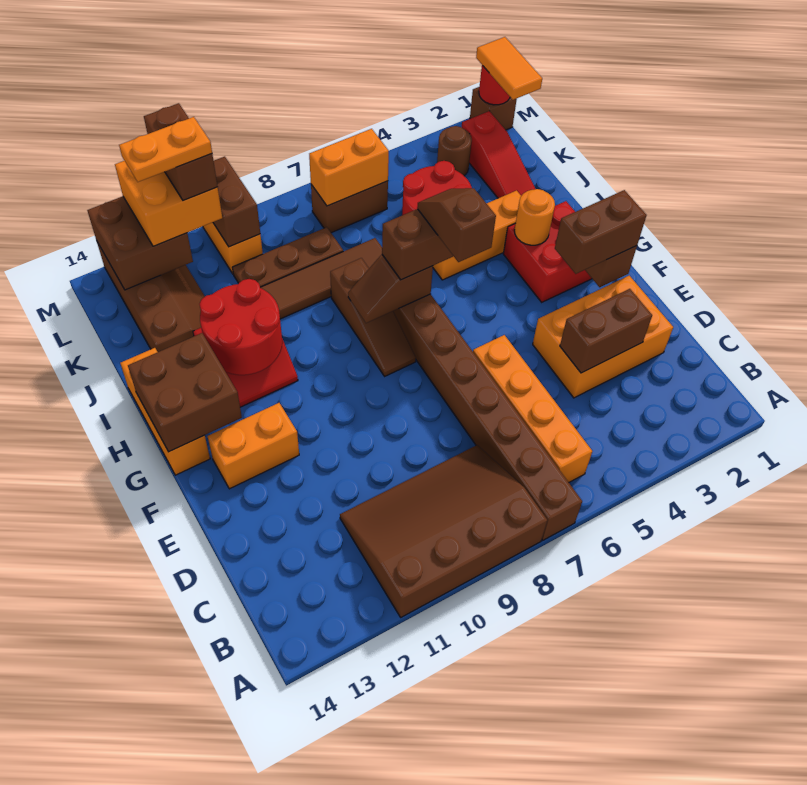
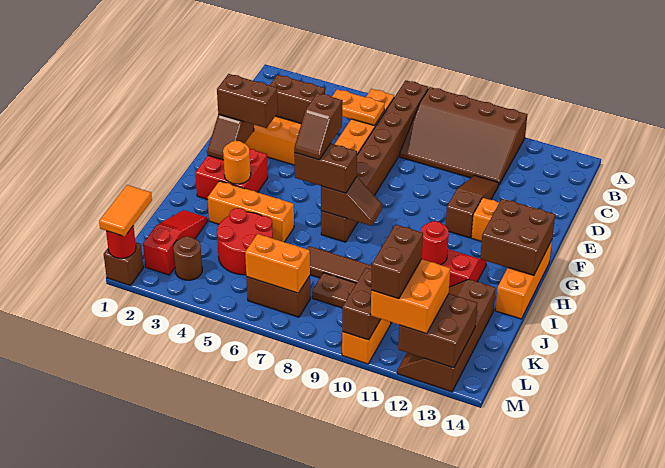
brown slope G8:I8 level 1 top I -> brown slope D11:F11 level 1 top F
red round brick H11:I12 level 2 -> red round brick I11 level 2
orange plate L11:L12 level 5 -> orange plate C5:C6 level 2

